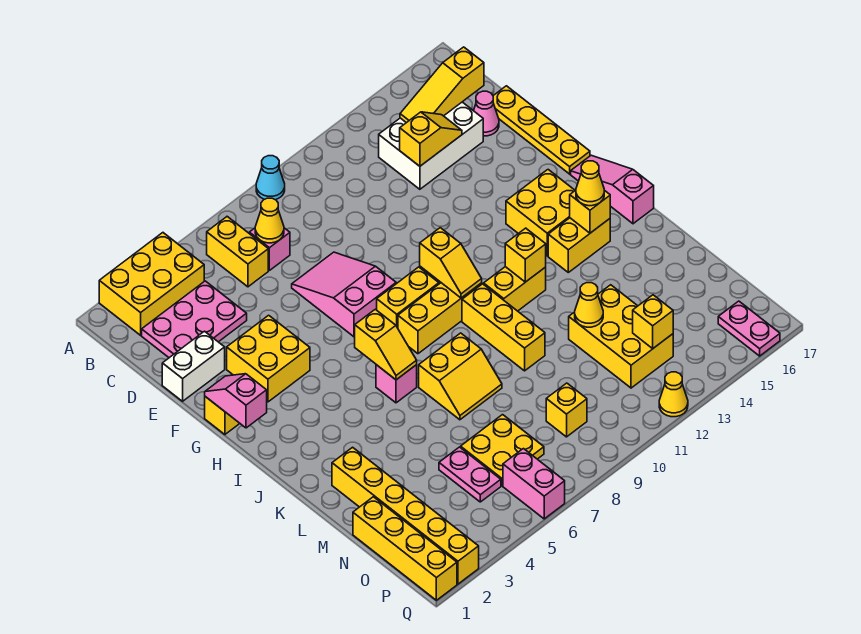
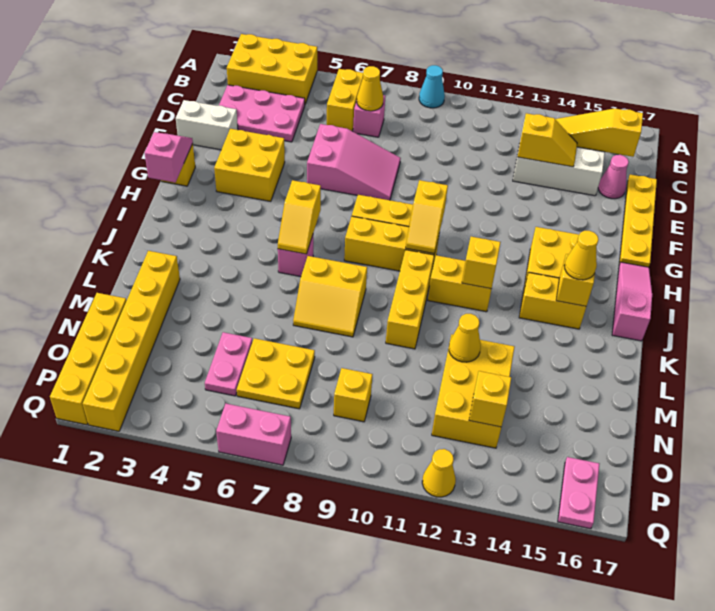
pink slope E7:G8 level 1 top G -> pink slope E6:F8 level 1 top 6
pink brick P6:Q6 level 1 -> pink brick Q6:Q7 level 1

